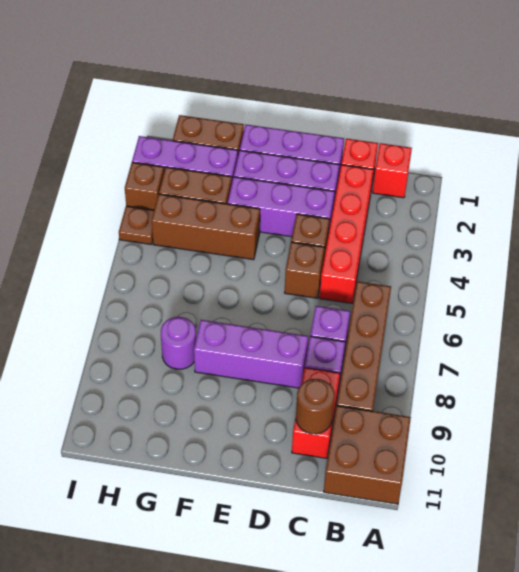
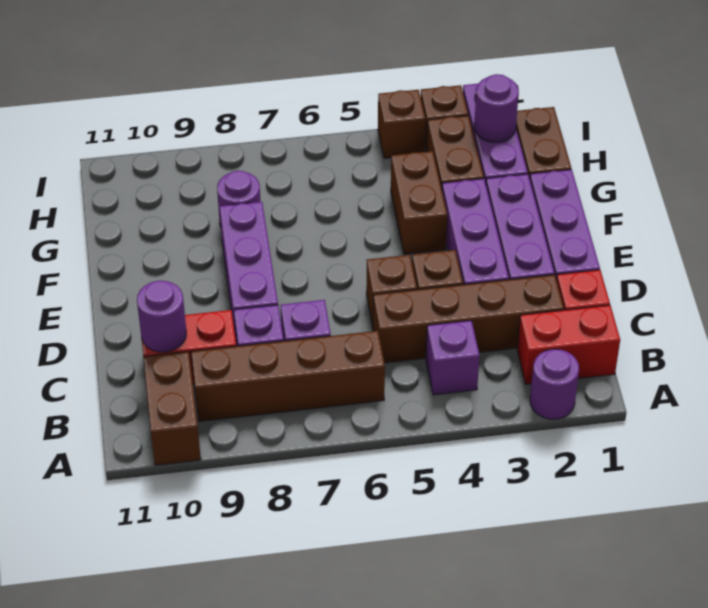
none -> purple round brick A2 level 1
brown brick A10:B11 level 1 -> brown brick A10:B10 level 1
red brick B1 level 1 -> red brick B1:B2 level 1
none -> purple brick B4 level 1
red brick C2:C5 level 1 -> brown brick C2:C5 level 1
brown round brick C10 level 2 -> purple round brick C10 level 2
brown brick F4:H4 level 1 -> brown brick F4:G4 level 1
none -> purple round brick H2 level 2
brown plate I4 level 1 -> brown brick I4 level 1

